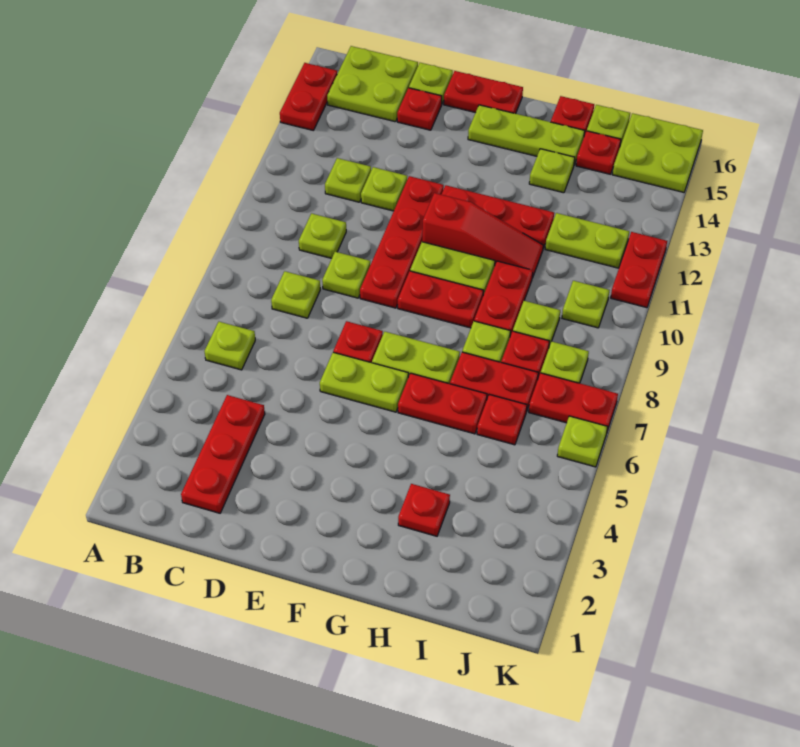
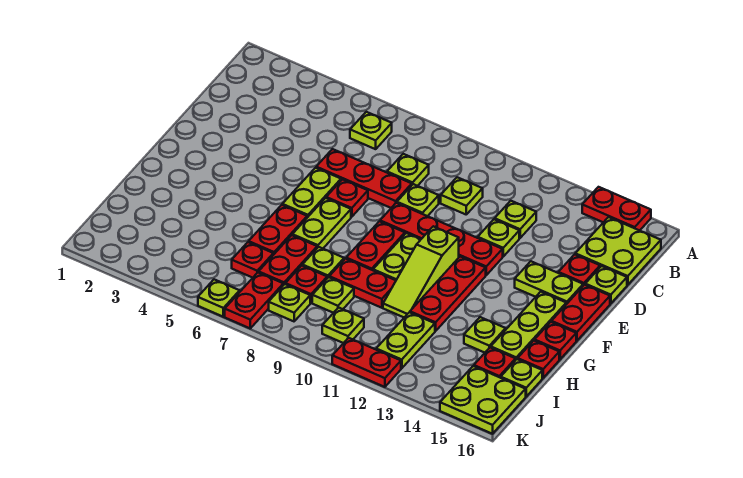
red plate C2:C4 level 1 -> red plate D6:D8 level 1
none -> lime plate E14:E15 level 1
red slope F11:H11 level 1 top F -> lime slope F11:H11 level 1 top F
red plate H3 level 1 -> red plate G16 level 1

